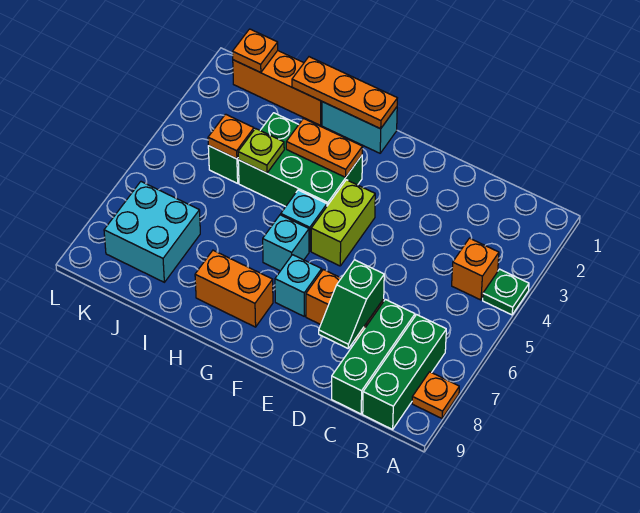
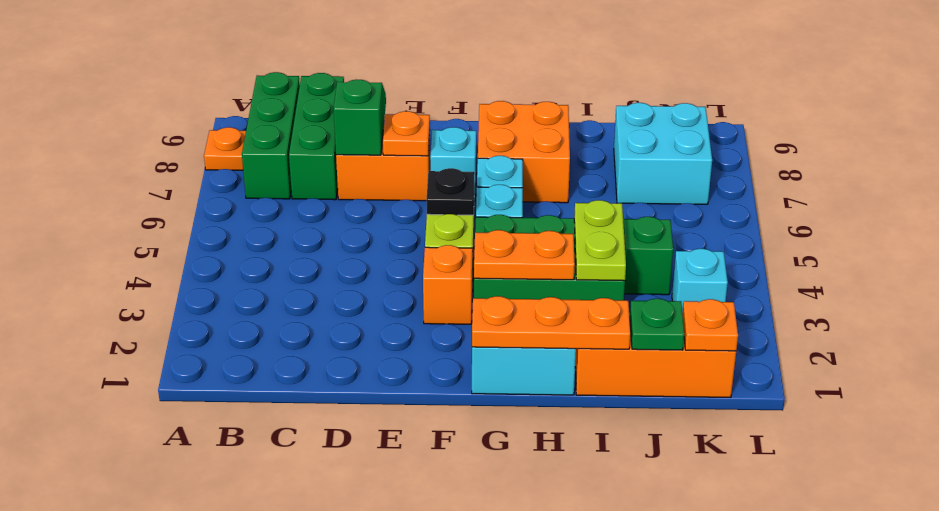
green plate A4 level 1 -> green plate J1 level 2
orange brick B4 level 1 -> orange brick F3 level 1
none -> black plate F5 level 2
orange brick G8:H8 level 1 -> orange brick G7:H8 level 1
lime plate I4 level 2 -> lime plate I3:I4 level 2
orange plate J4 level 2 -> orange plate E7 level 2
none -> cyan brick K3 level 1

